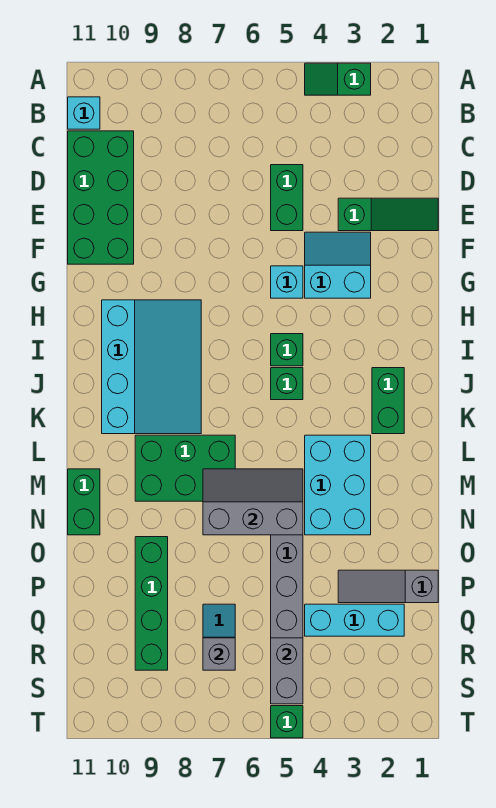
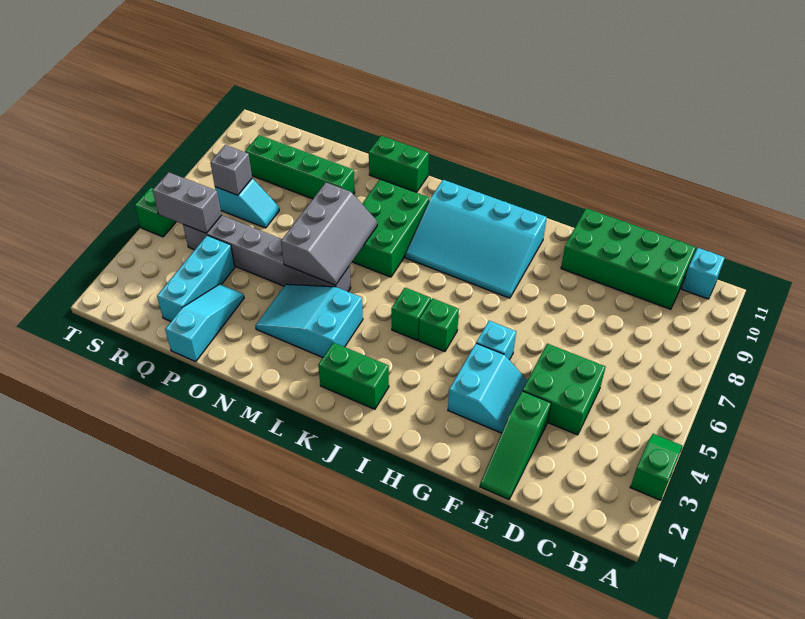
green brick D5:E5 level 1 -> green brick D4:E5 level 1
cyan brick L3:N4 level 1 -> cyan slope L3:N4 level 1 top L
grey slope P1:P3 level 1 top 1 -> cyan slope P1:P3 level 1 top 1

